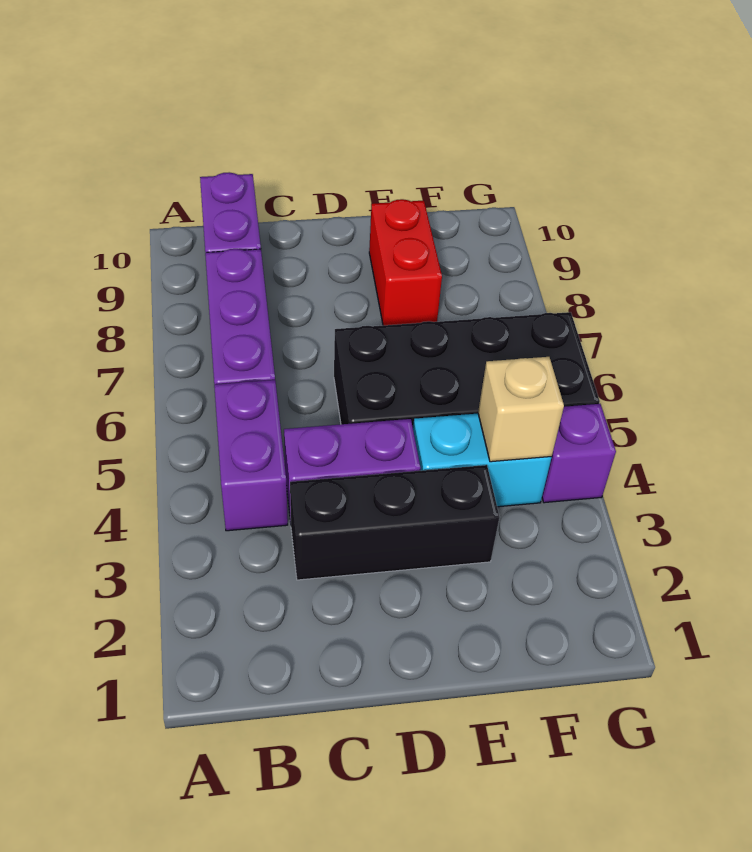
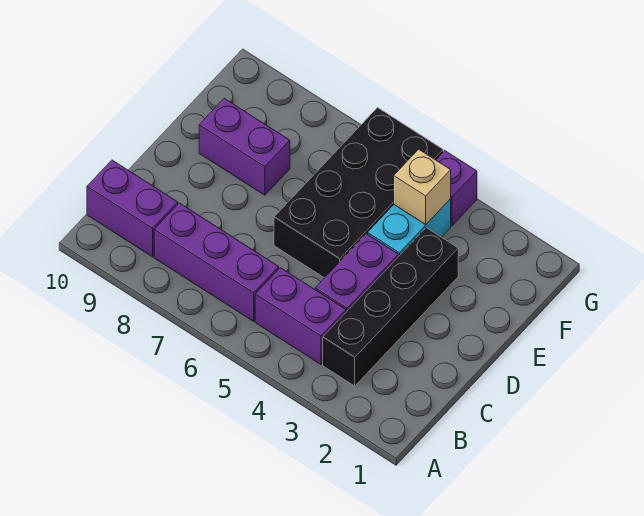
black brick C3:E3 level 1 -> black brick B3:E3 level 1
red brick E8:E9 level 1 -> purple brick E8:E9 level 1

